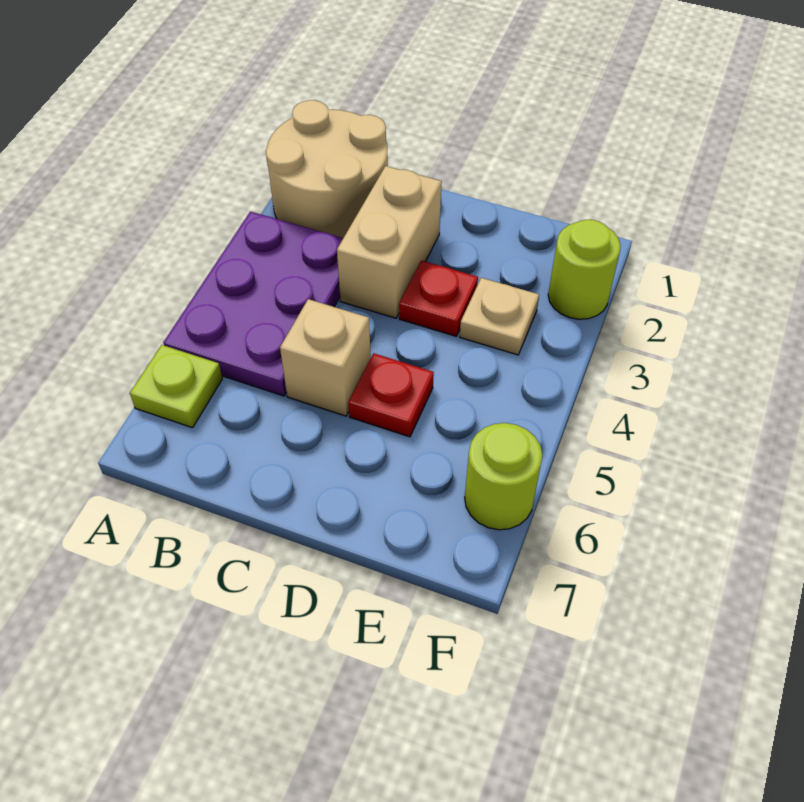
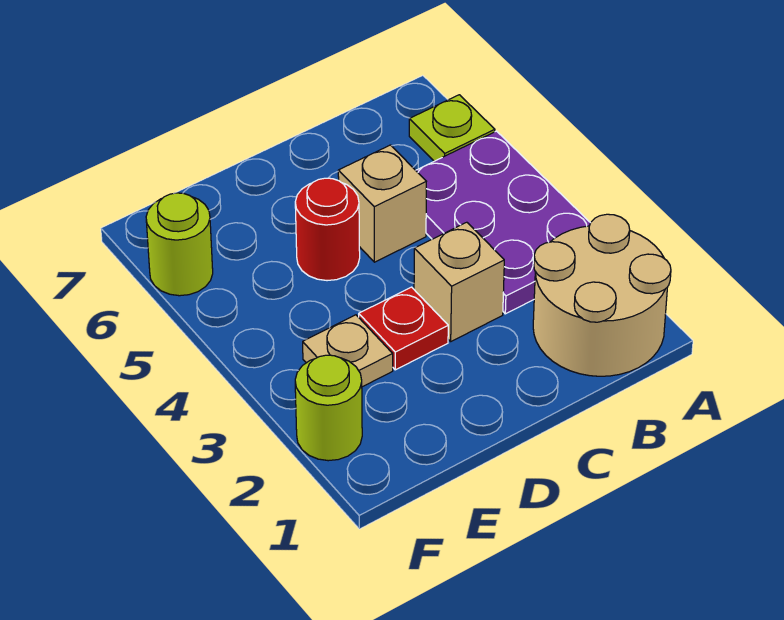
tan brick C2:C3 level 1 -> tan brick C3 level 1
red plate D5 level 1 -> red round brick D5 level 1

